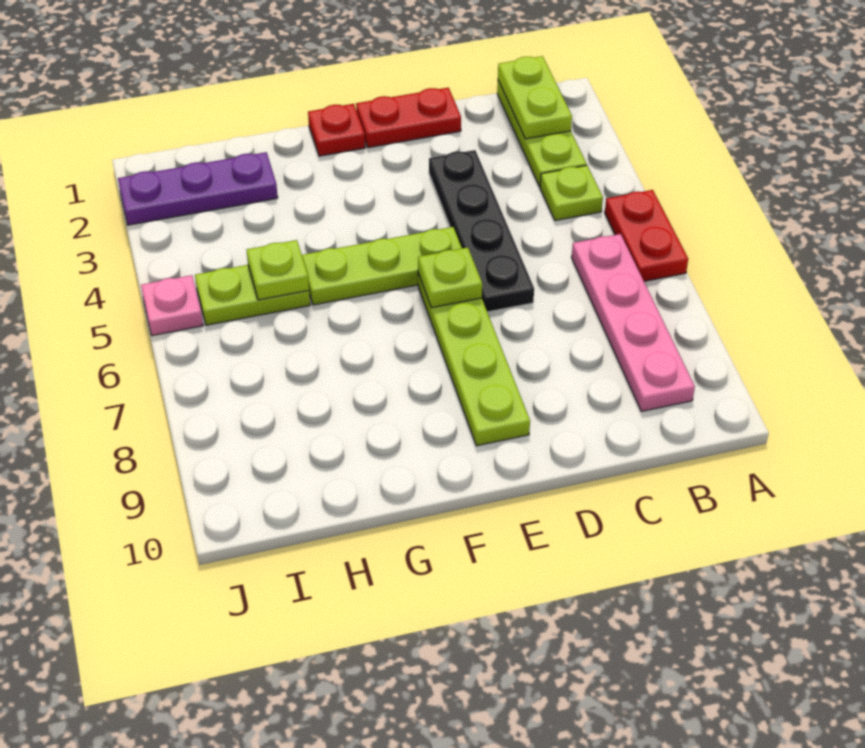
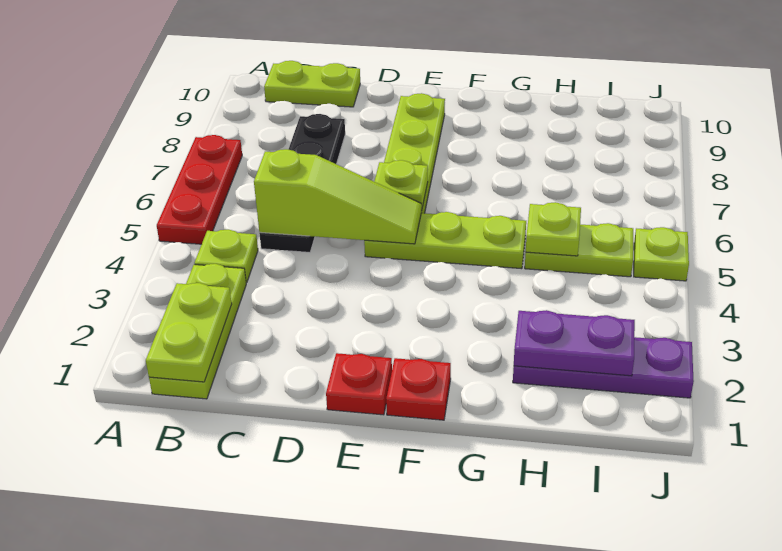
red plate A5:A6 level 1 -> red plate A5:A7 level 1
pink plate B6:B9 level 1 -> none
none -> lime plate B10:C10 level 1
none -> lime slope C5:E5 level 2 top C
red plate D1:E1 level 1 -> red plate E1 level 1
black plate D3:D6 level 1 -> black plate C5:C8 level 1
none -> purple plate H2:I2 level 2
pink plate J5 level 1 -> lime plate J5 level 1

